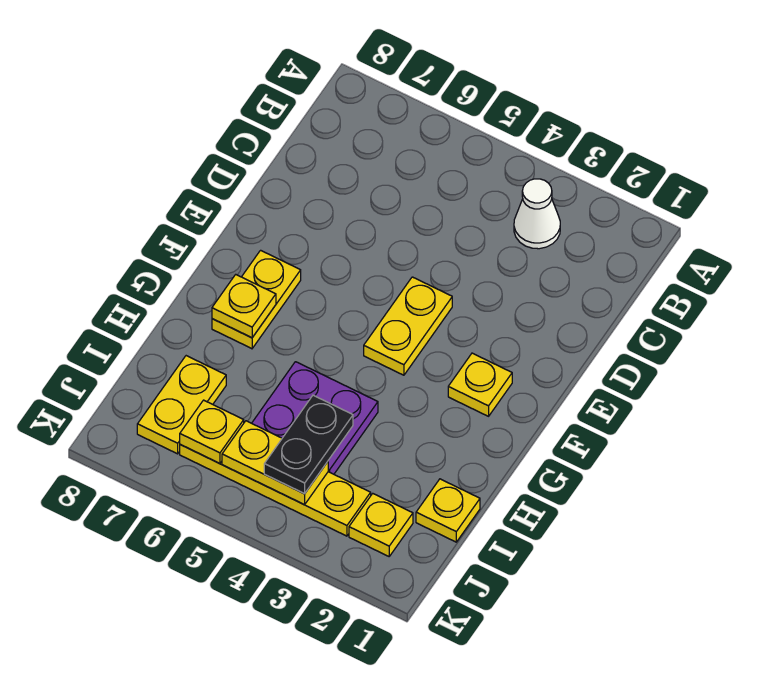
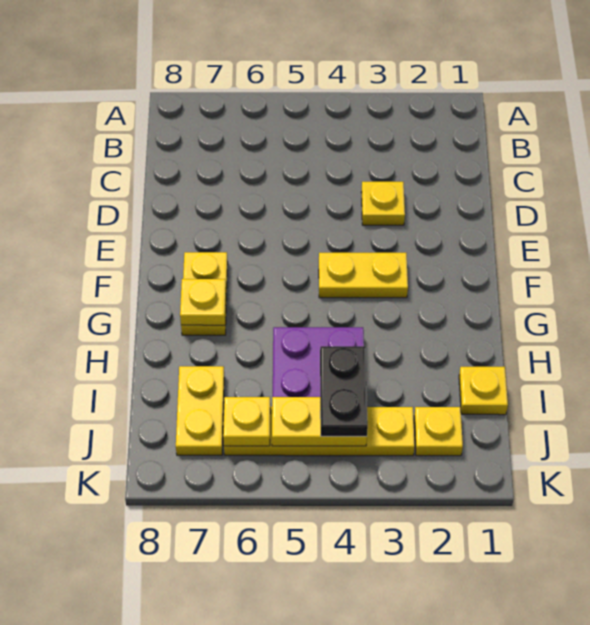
white cone B3 level 1 -> none
yellow plate E4:F4 level 1 -> yellow plate F3:F4 level 1
yellow plate F2 level 1 -> yellow plate D3 level 1

